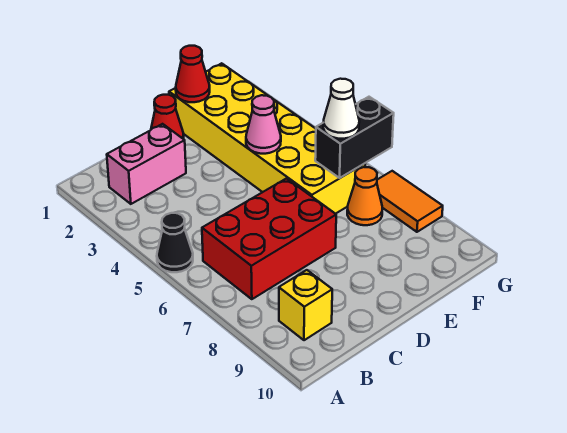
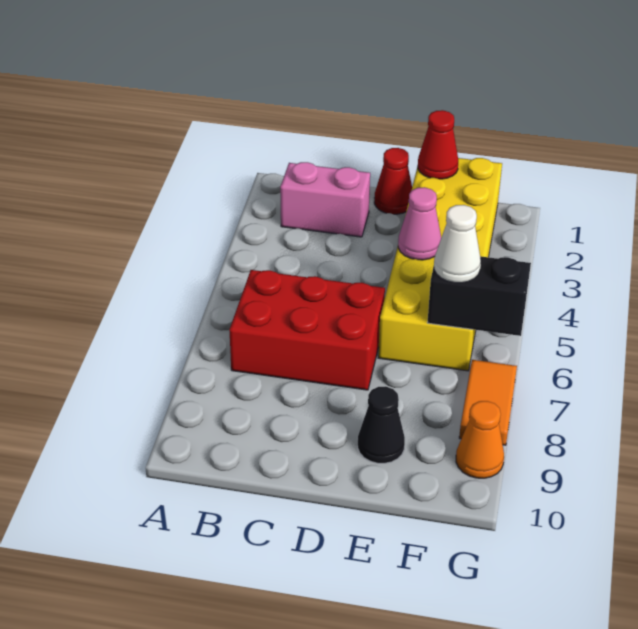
black cone A5 level 1 -> black cone E9 level 1
yellow brick B9 level 1 -> none
orange cone F7 level 1 -> orange cone G9 level 1

